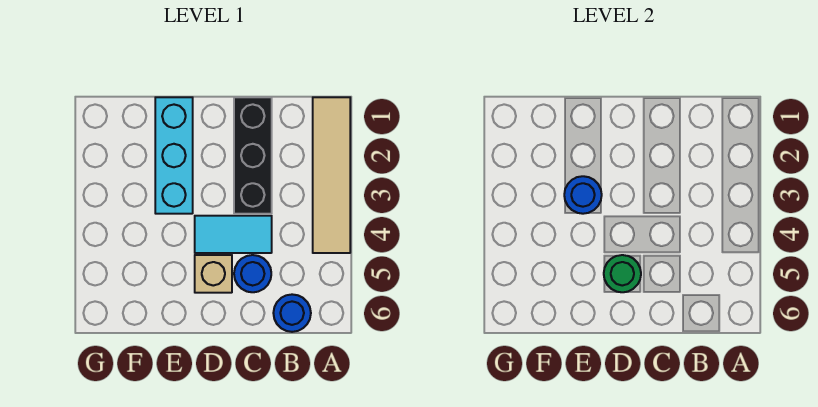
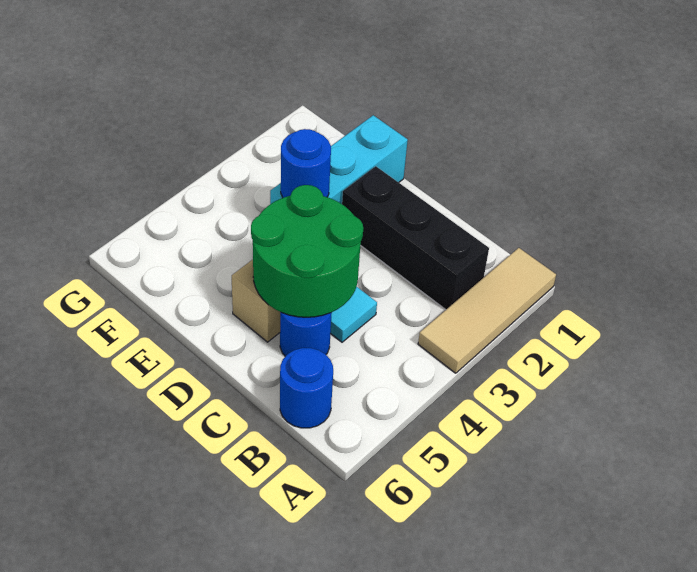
tan tile A1:A4 level 1 -> tan tile A1:A3 level 1
black brick C1:C3 level 1 -> black brick B2:D2 level 1
green round brick D5 level 2 -> green round brick C4:D5 level 2

